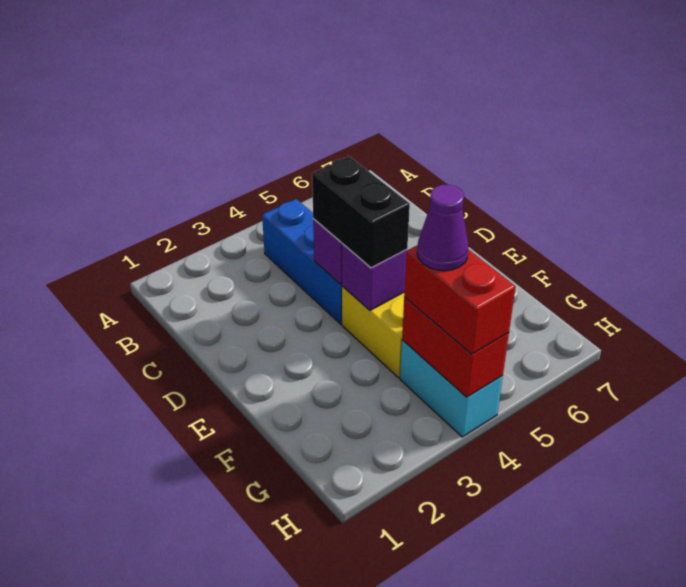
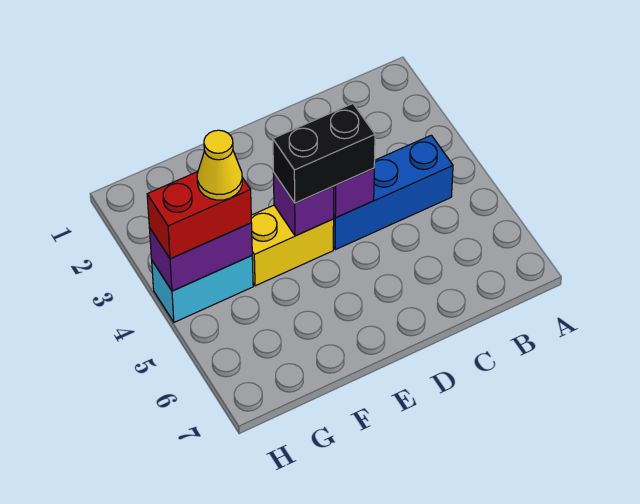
red brick G4:H4 level 2 -> purple brick G4:H4 level 2
purple cone G4 level 4 -> yellow cone G4 level 4

